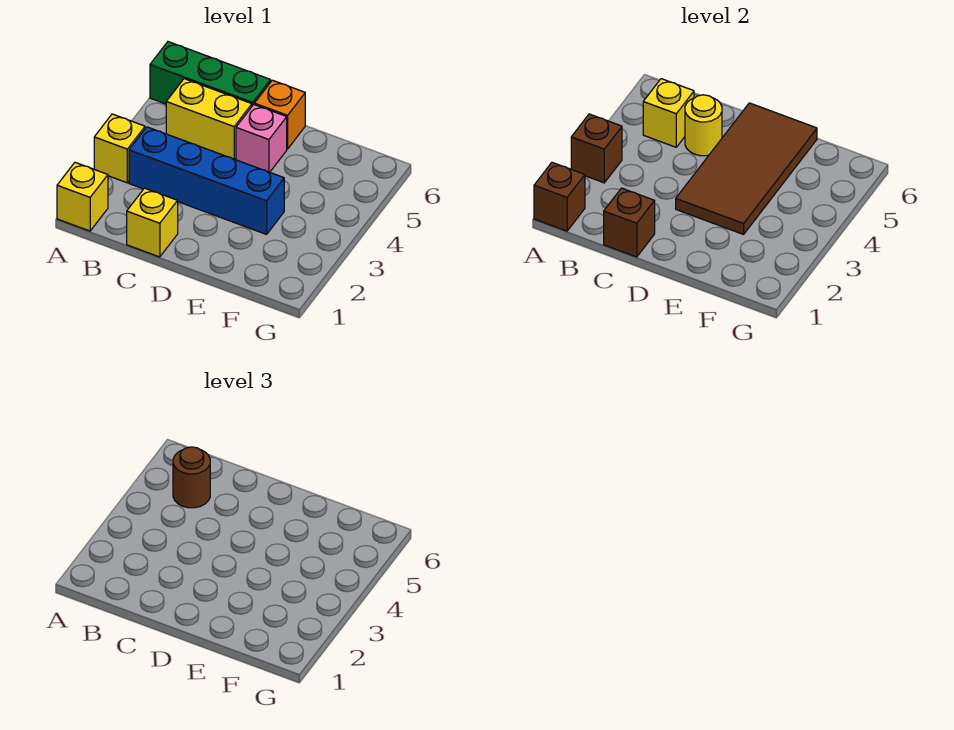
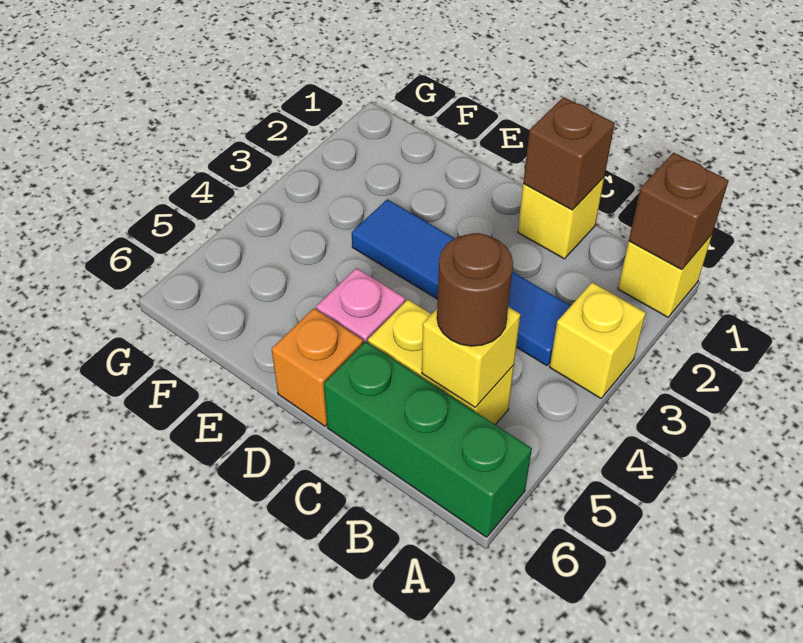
brown brick A3 level 2 -> none
blue brick B3:E3 level 1 -> blue tile B3:E3 level 1
yellow round brick C5 level 2 -> none
brown tile D3:E6 level 2 -> none

